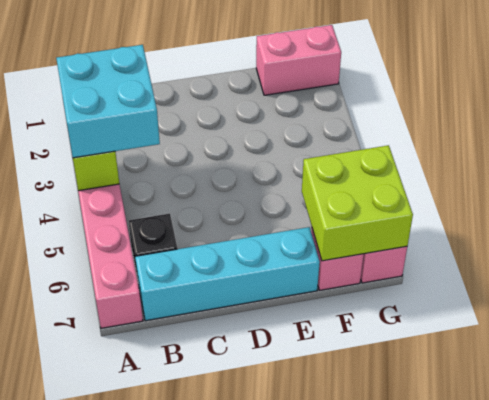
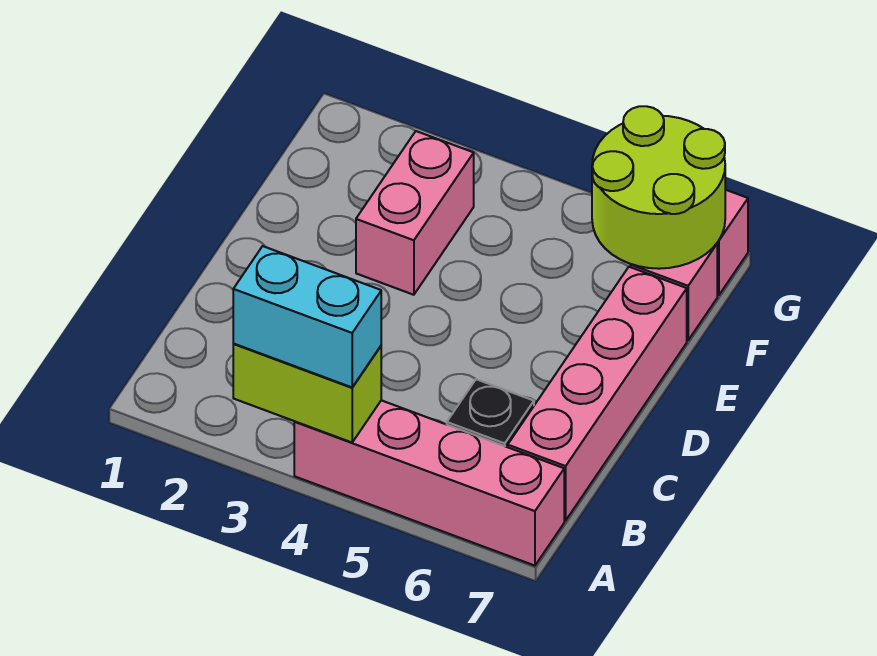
cyan brick A3:B4 level 3 -> cyan brick A3:A4 level 3
cyan brick B7:E7 level 1 -> pink brick B7:E7 level 1
pink brick F1:G1 level 1 -> pink brick E3:F3 level 1
lime brick F6:G7 level 2 -> lime round brick F6:G7 level 2

